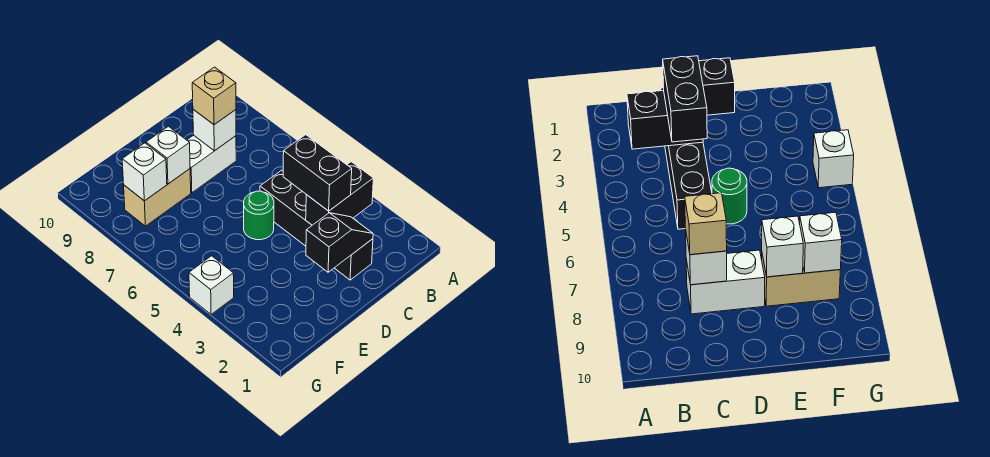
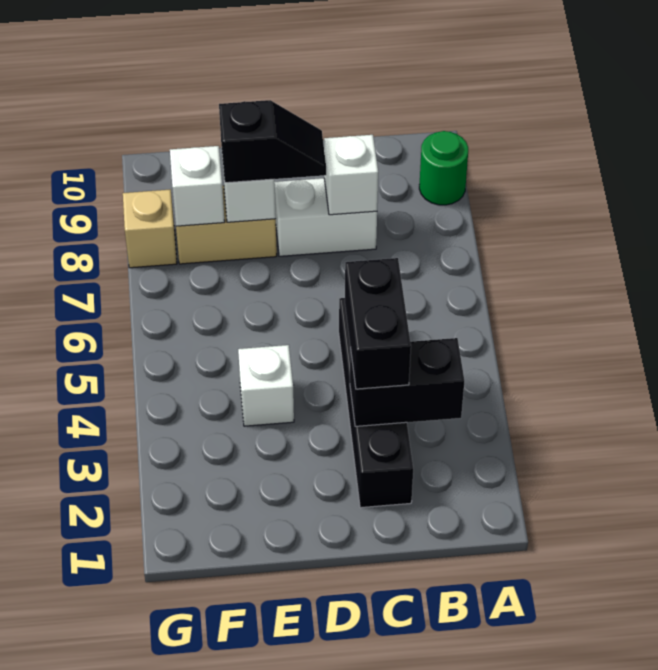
black slope C2:D2 level 2 top D -> black slope D8:E8 level 3 top E
tan brick C8 level 3 -> tan brick G8 level 1
green round brick D5 level 1 -> green round brick A9 level 1
white brick G4 level 1 -> white brick E4 level 1

